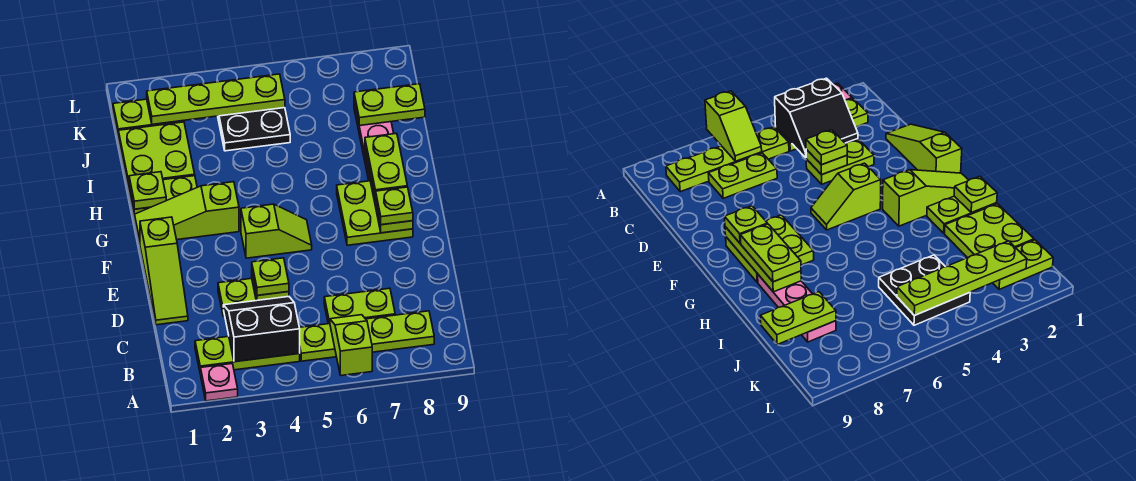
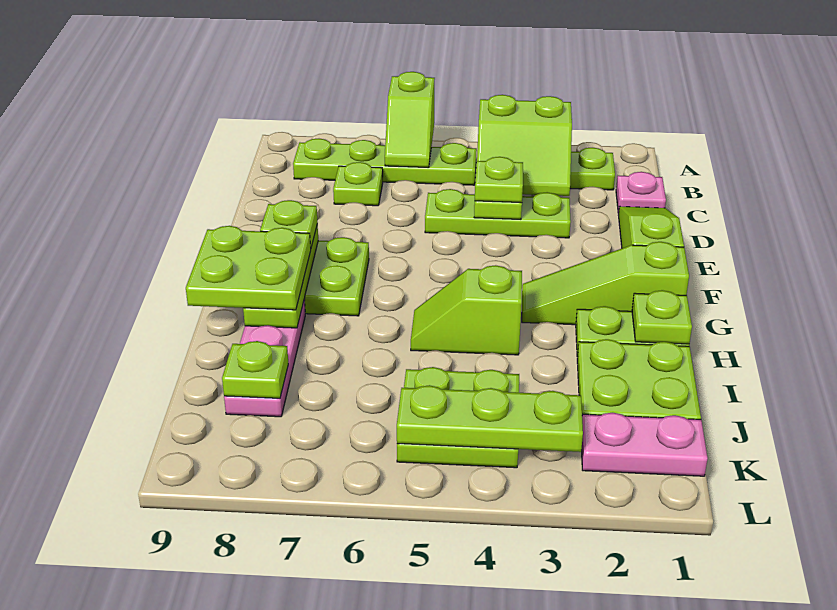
pink plate A2 level 1 -> pink plate C1 level 1
black slope B3:C4 level 2 top B -> lime slope B3:C4 level 2 top B
lime plate C6:C7 level 1 -> lime plate C7 level 1
lime plate D3:D4 level 1 -> lime plate D3:D5 level 1
lime slope F4:F5 level 1 top 4 -> lime slope H4:H5 level 1 top 4
lime slope G1:G3 level 1 top 3 -> lime slope G1:G3 level 1 top 1
lime plate G8:H8 level 3 -> lime plate G8:H9 level 3
black plate J4:K5 level 1 -> lime plate J4:K5 level 1
lime plate J8:J9 level 2 -> lime plate J8 level 2
lime plate K1:K2 level 1 -> pink plate K1:K2 level 1
lime plate K2:K5 level 2 -> lime plate K3:K5 level 2

